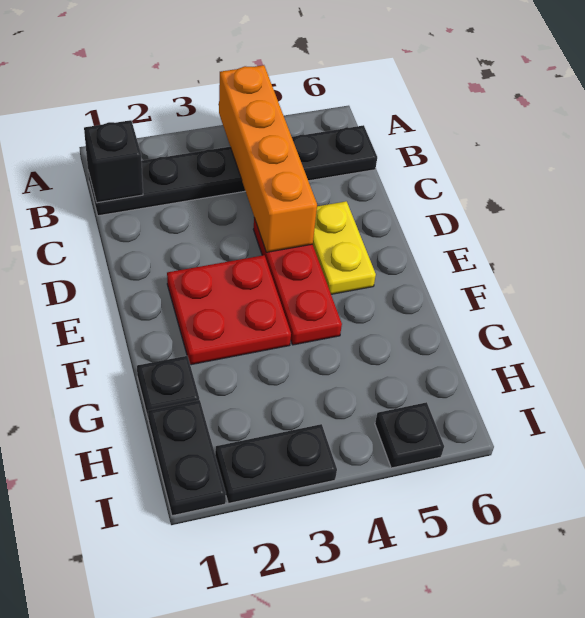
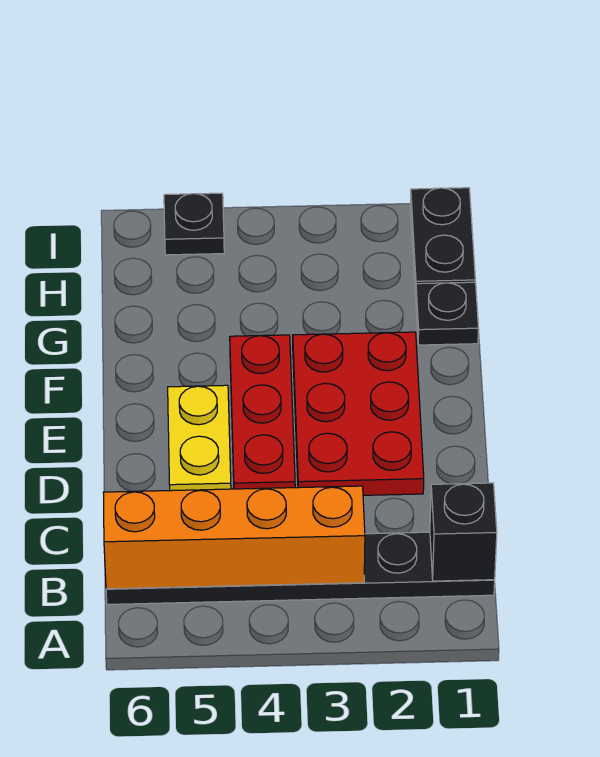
orange brick A4:D4 level 2 -> orange brick B3:B6 level 2
red plate E2:F3 level 1 -> red plate D2:F3 level 1
black plate I2:I3 level 1 -> none

